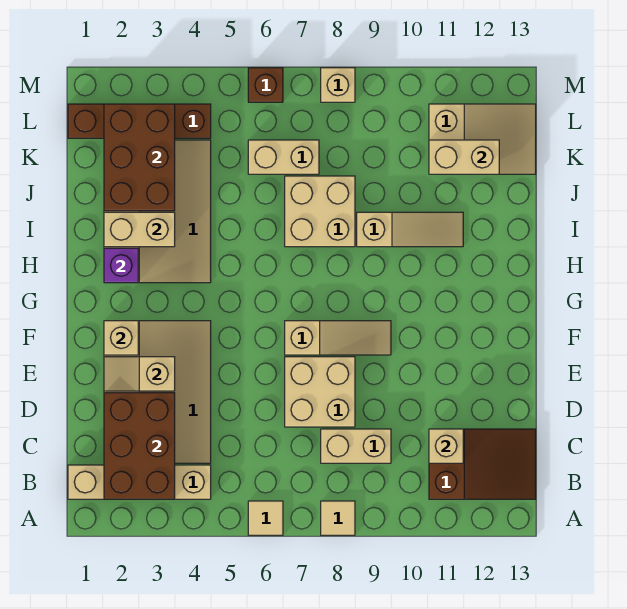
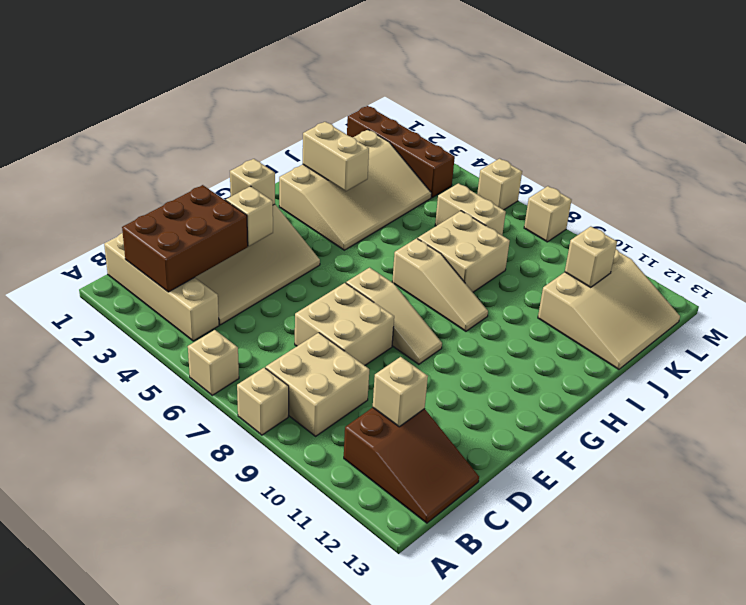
tan tile A6 level 1 -> tan brick A6 level 1
tan tile A8 level 1 -> tan brick A8 level 1
tan brick C8:C9 level 1 -> tan brick B8:C9 level 1
purple brick H2 level 2 -> none
tan slope I9:I11 level 1 top 9 -> tan slope H7:H9 level 1 top 7
brown brick J2:L3 level 2 -> none
tan slope K11:L13 level 1 top 11 -> tan slope J11:L13 level 1 top 11
tan brick K11:K12 level 2 -> tan brick K11 level 2
brown brick M6 level 1 -> tan brick M6 level 1

